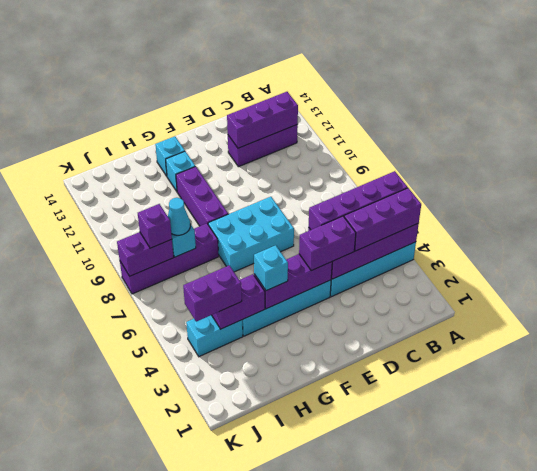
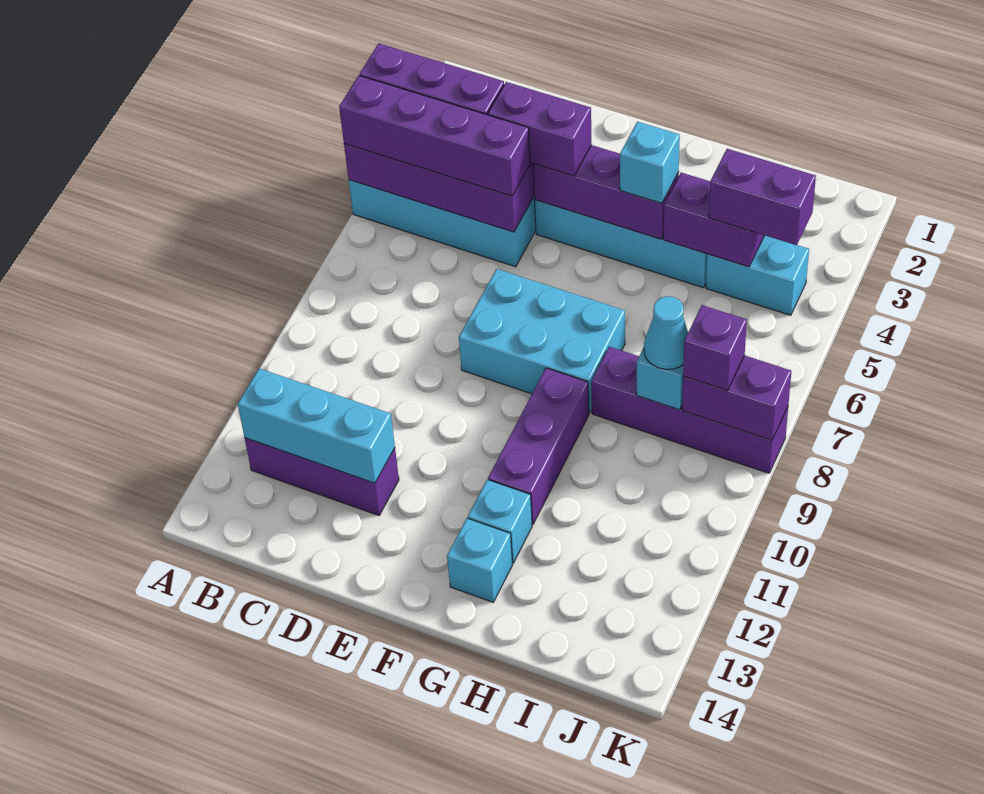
purple brick B12:D12 level 2 -> cyan brick B12:D12 level 2

